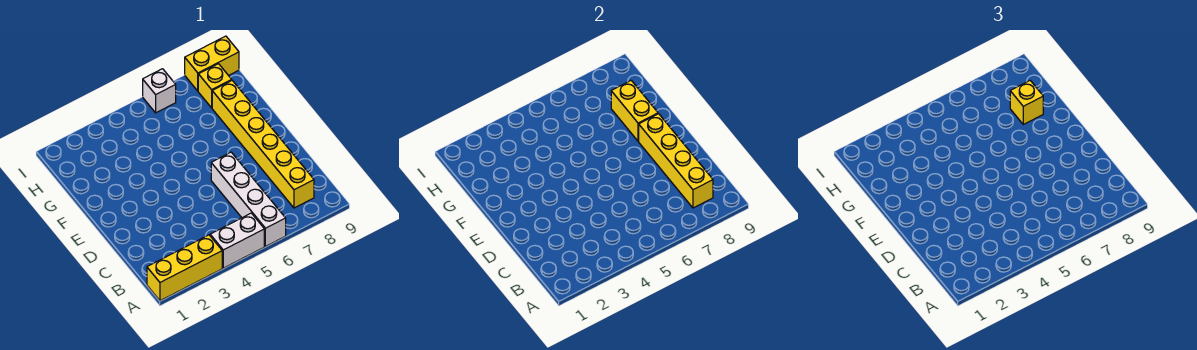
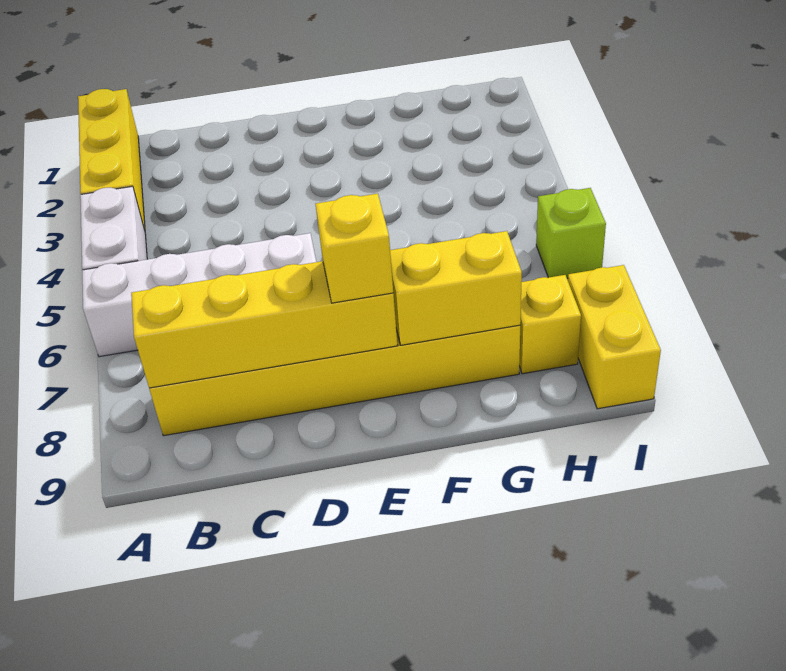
yellow brick G8 level 3 -> yellow brick E8 level 3
white brick I6 level 1 -> lime brick I6 level 1

